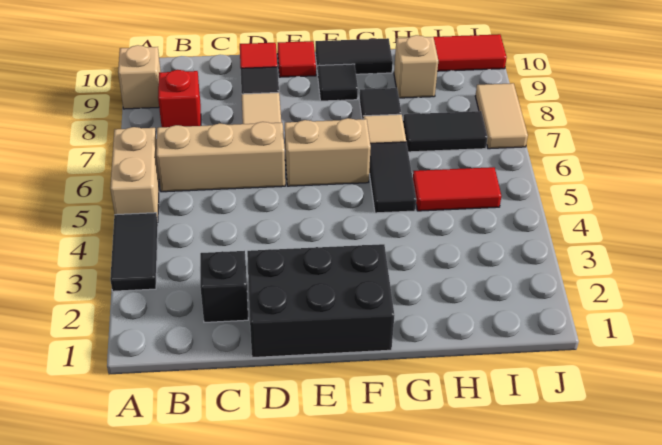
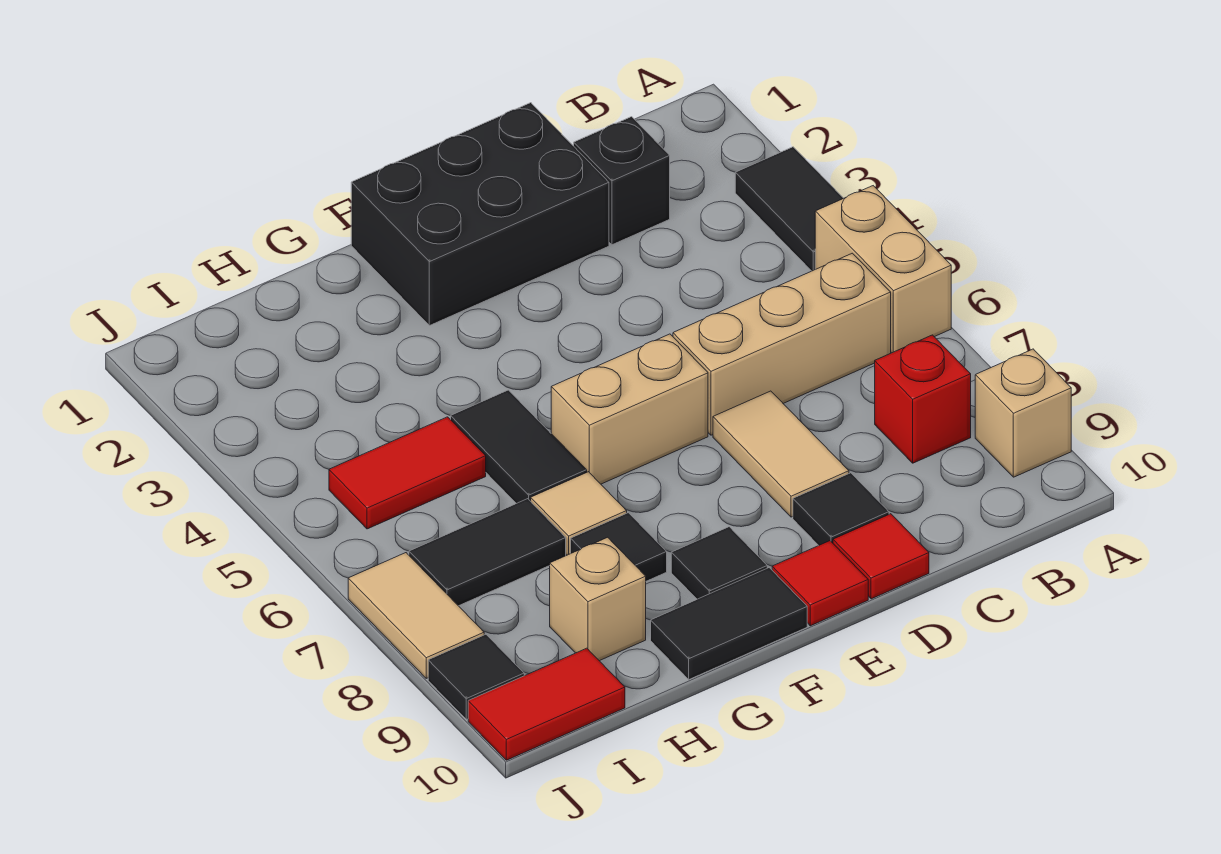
none -> black tile J9 level 1

